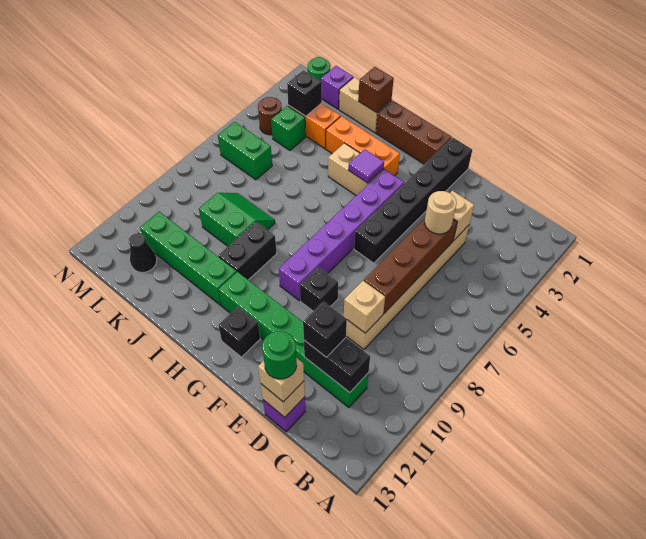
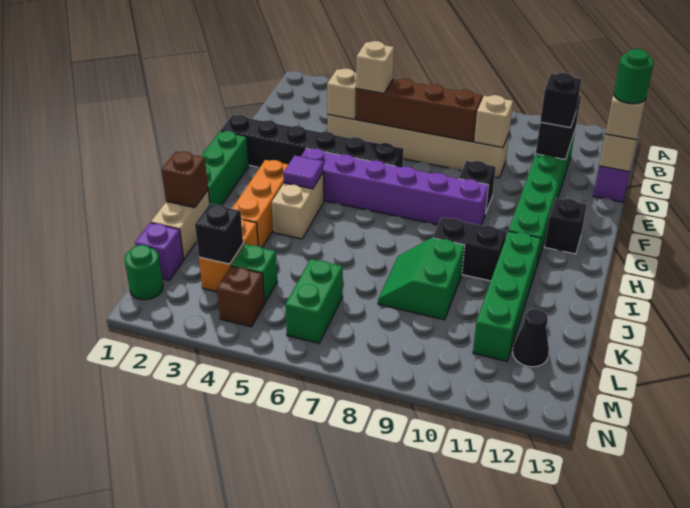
tan round brick D5 level 3 -> tan brick D5 level 3
brown brick G1:I1 level 1 -> green brick G1:I1 level 1
brown round brick M4 level 1 -> brown brick M4 level 1

